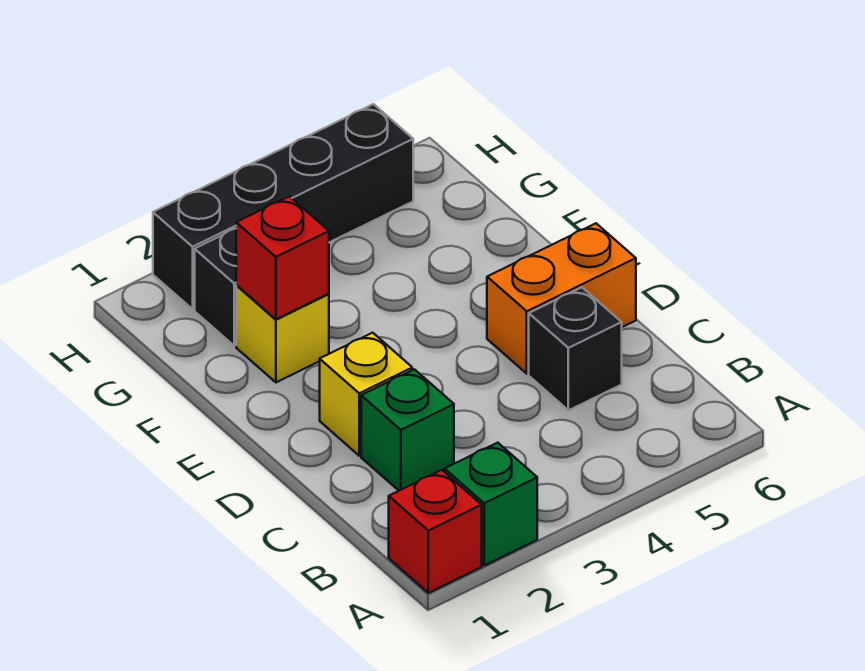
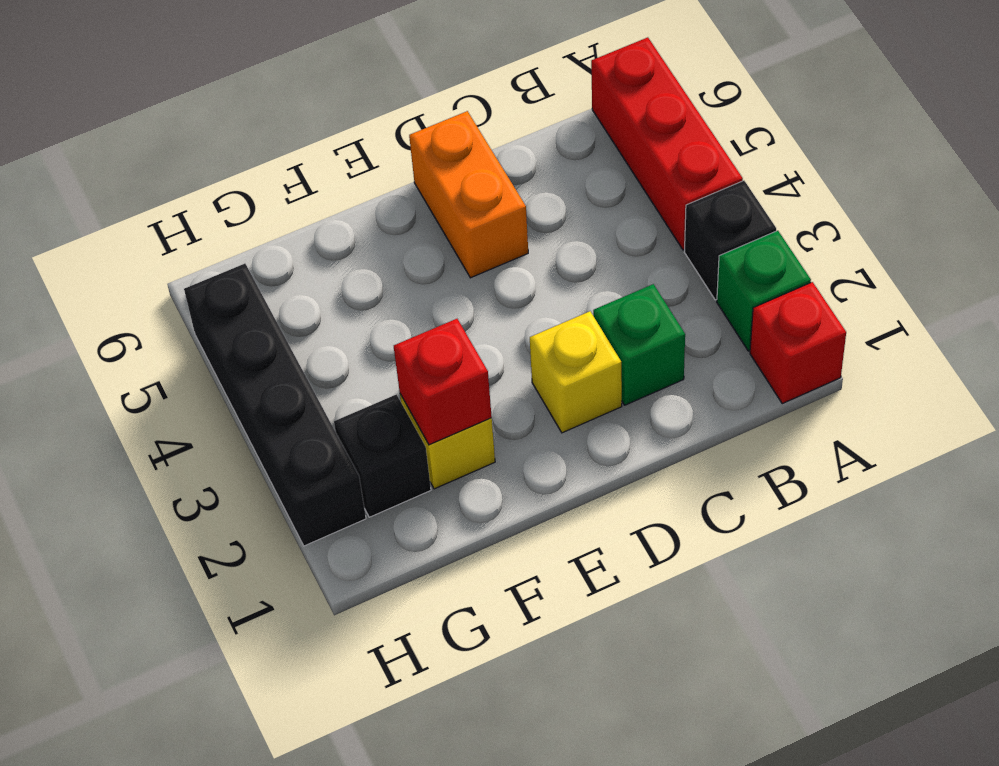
none -> red brick A4:A6 level 1
black brick C5 level 1 -> black brick A3 level 1

